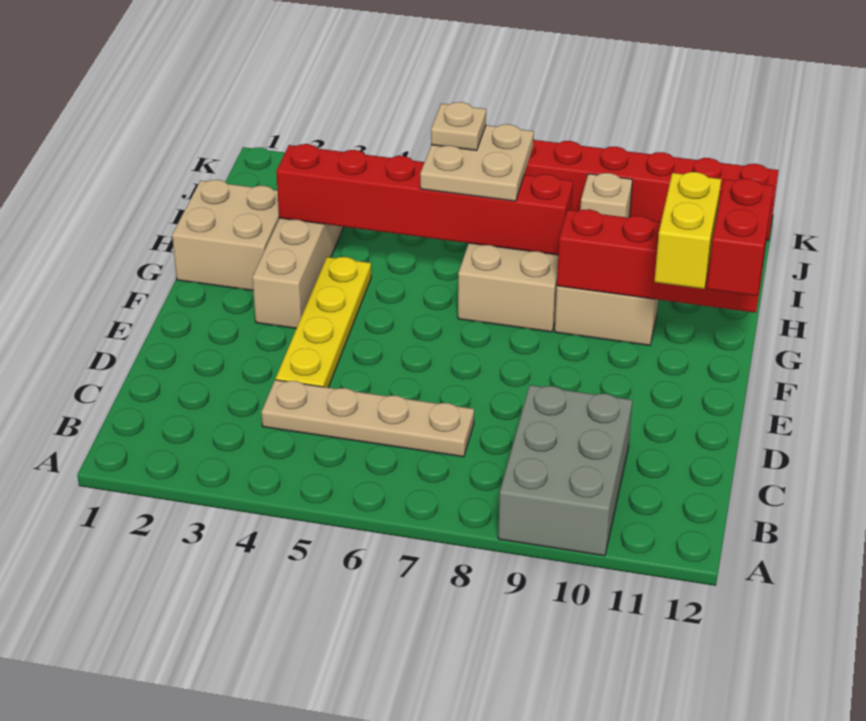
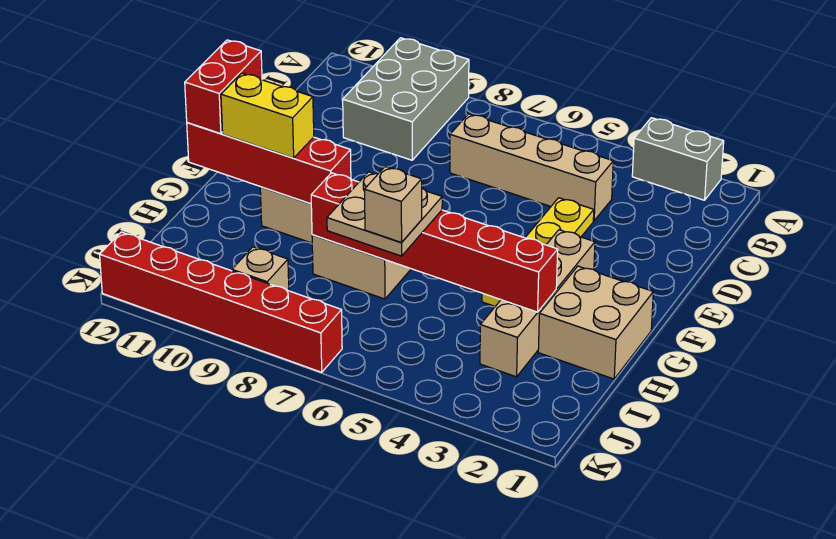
none -> grey brick A2:A3 level 1
tan plate C4:C7 level 1 -> tan brick C4:C7 level 1
yellow brick F11:G11 level 3 -> yellow brick G10:G11 level 3
tan plate I6 level 4 -> tan brick I6 level 4

